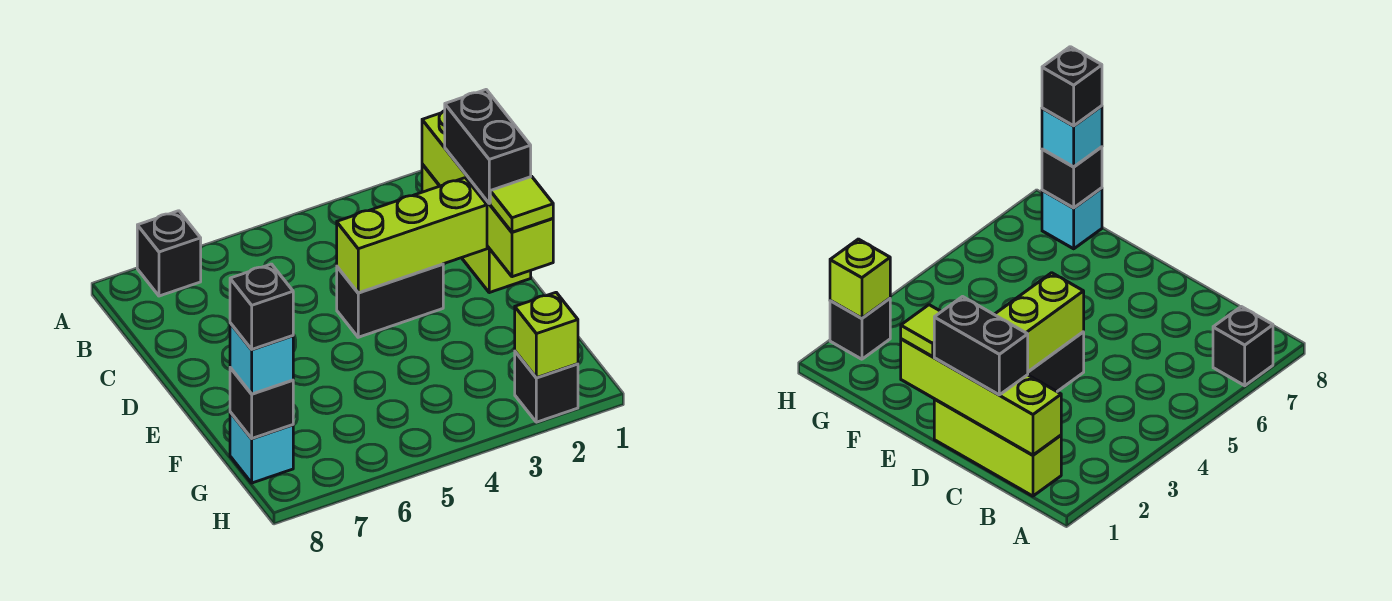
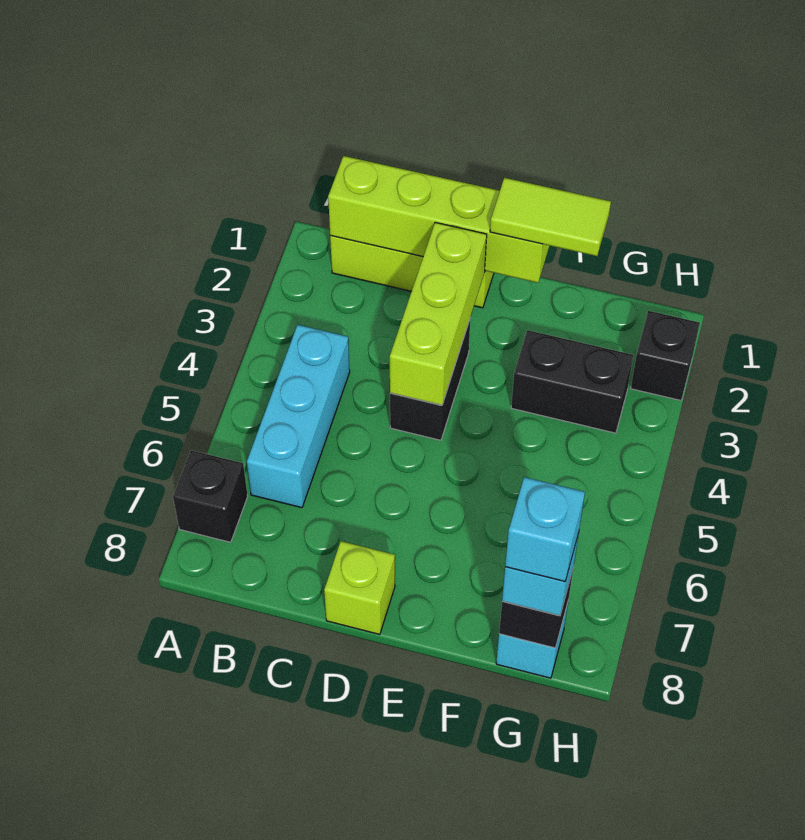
none -> cyan brick B4:B6 level 1
black brick C1:D1 level 3 -> black brick F3:G3 level 1
lime tile E1 level 3 -> lime tile E1:F1 level 3
black brick G8 level 4 -> cyan brick G8 level 4
lime brick H2 level 2 -> lime brick D8 level 1

